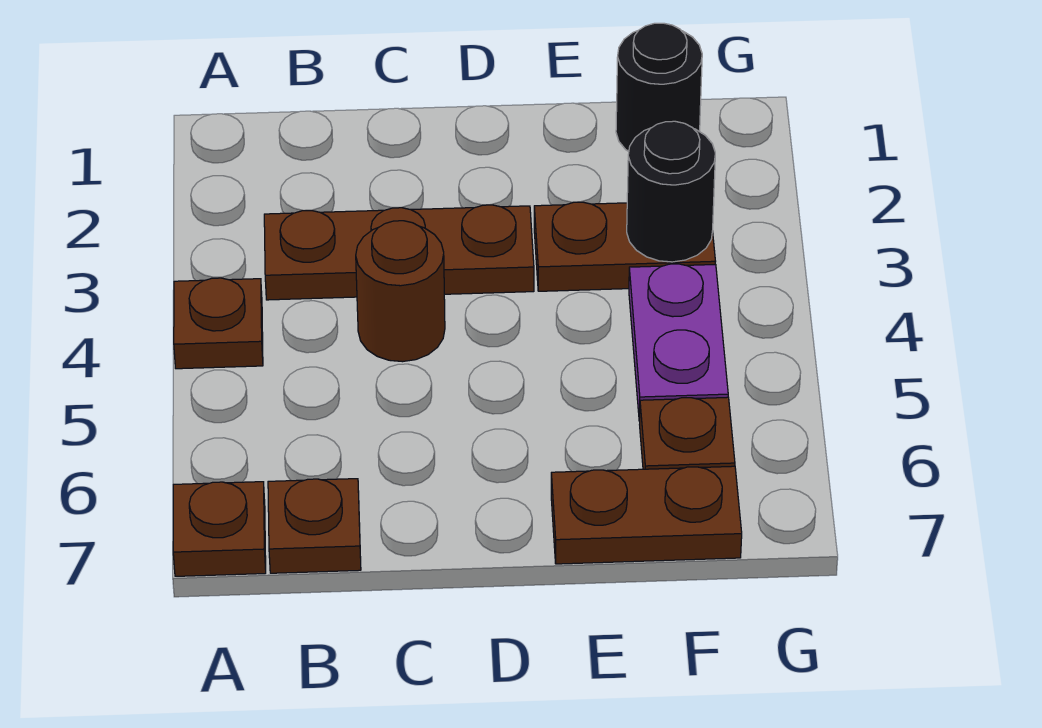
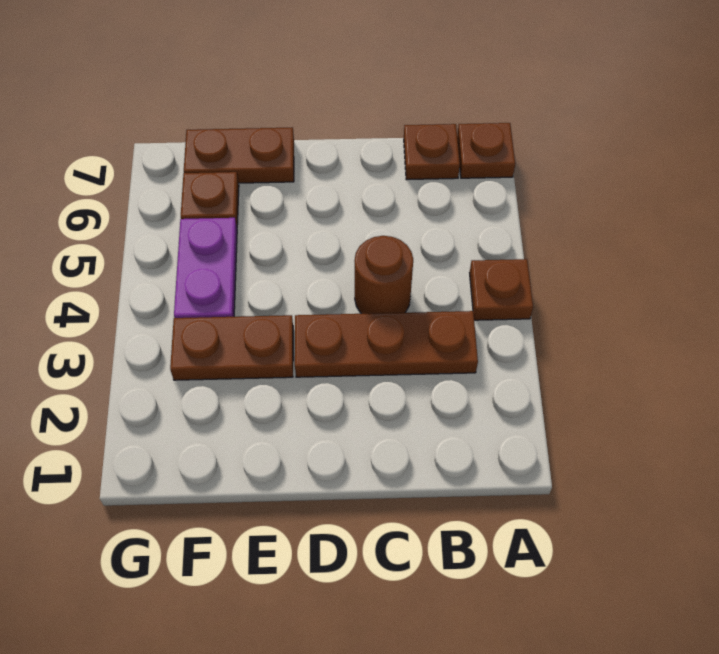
black round brick F1 level 1 -> none
black round brick F3 level 2 -> none

